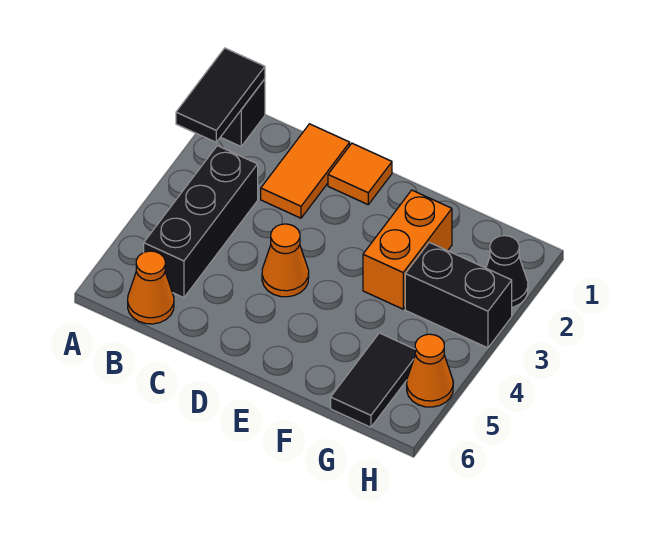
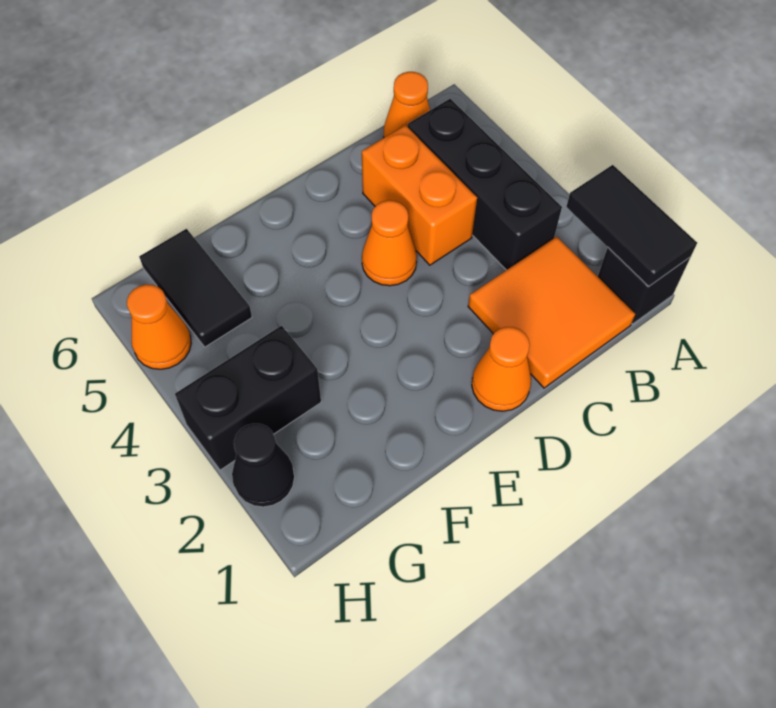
orange tile C1:C2 level 1 -> orange tile B1:C2 level 1
orange tile D1 level 1 -> orange cone D1 level 1
orange brick F2:F3 level 1 -> orange brick C4:C5 level 1

